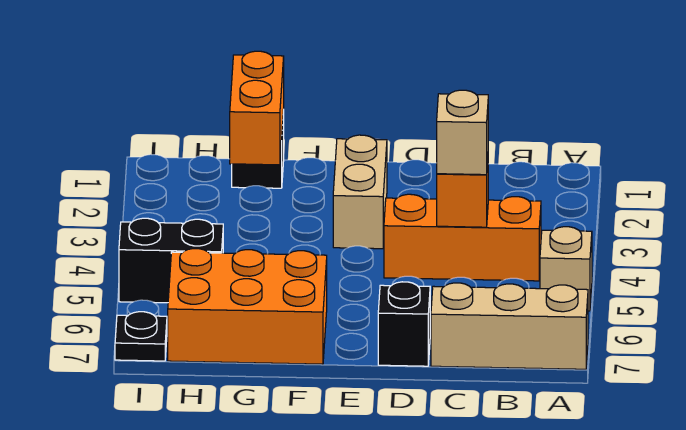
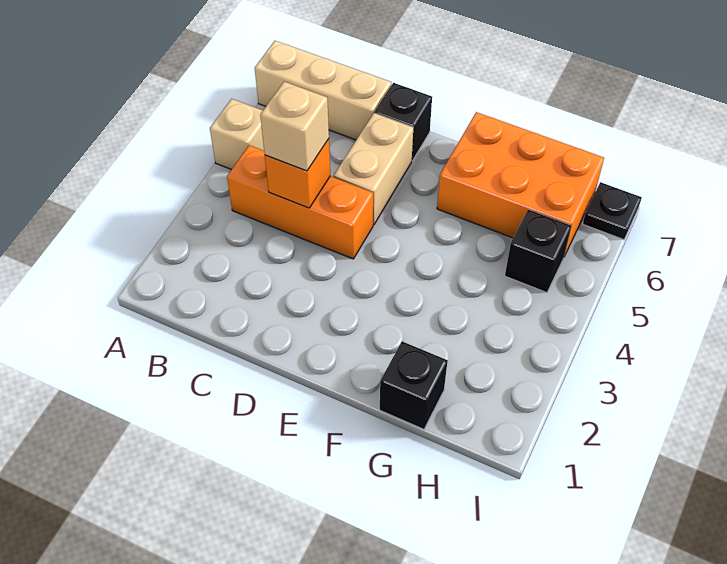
tan brick E2:E3 level 1 -> tan brick D5:D6 level 1
orange brick G1:G2 level 2 -> none
black brick H5:I5 level 1 -> black brick H5 level 1

